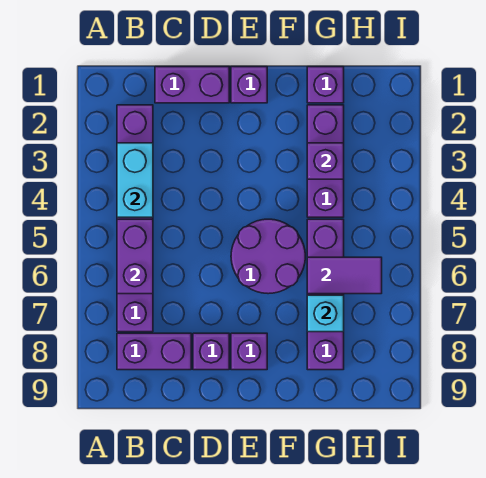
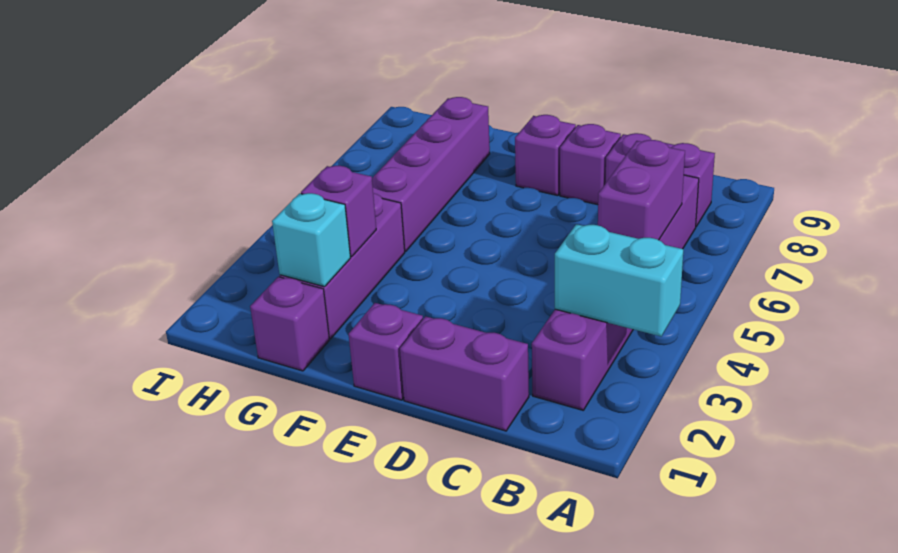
cyan brick B3:B4 level 2 -> cyan brick A3:B3 level 2
purple round brick E5:F6 level 1 -> none
purple tile G6:H6 level 2 -> none
cyan brick G7 level 2 -> cyan brick G2 level 2

